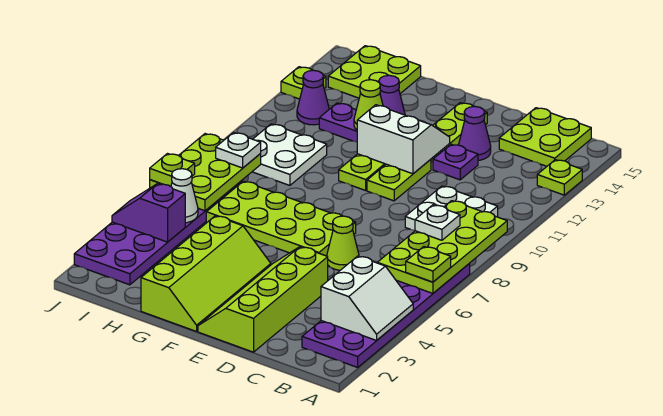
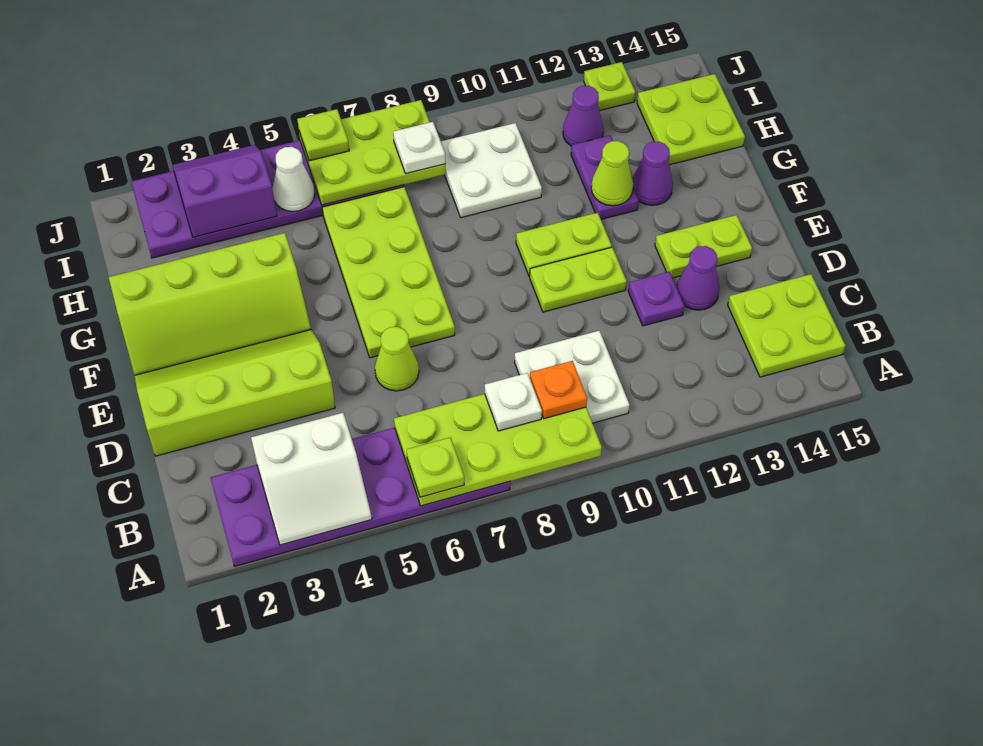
lime plate A13 level 1 -> none
none -> orange plate B9 level 3
white slope E11:F12 level 2 top 11 -> none
purple slope I4:J4 level 2 top I -> purple slope I3:J4 level 2 top I

